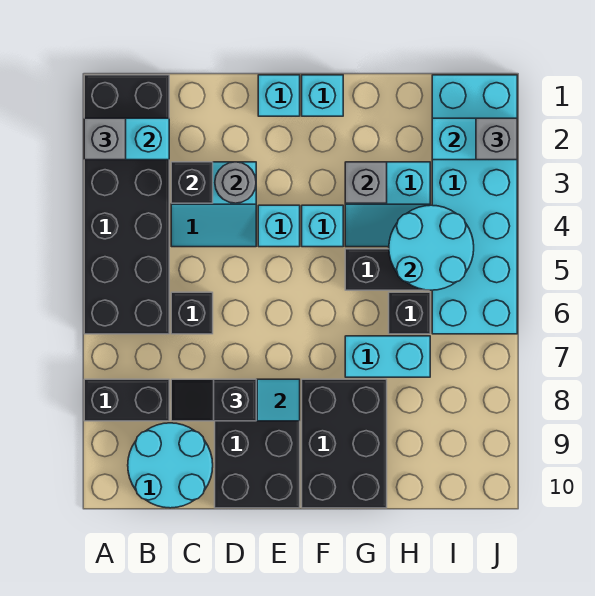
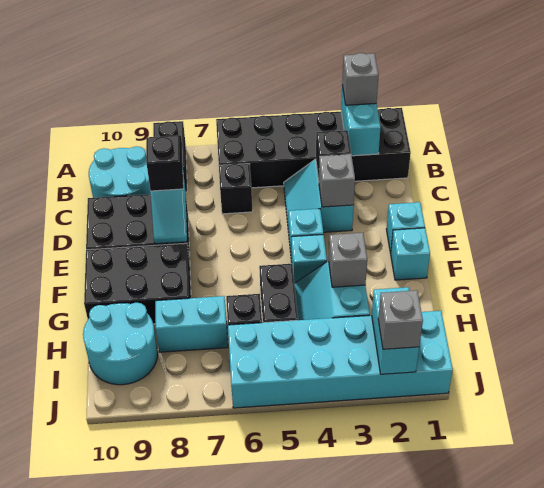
grey round brick D3 level 2 -> grey brick D3 level 2
cyan brick G7:H7 level 1 -> cyan brick H7:H8 level 1
cyan round brick H4:I5 level 2 -> cyan round brick H9:I10 level 1

